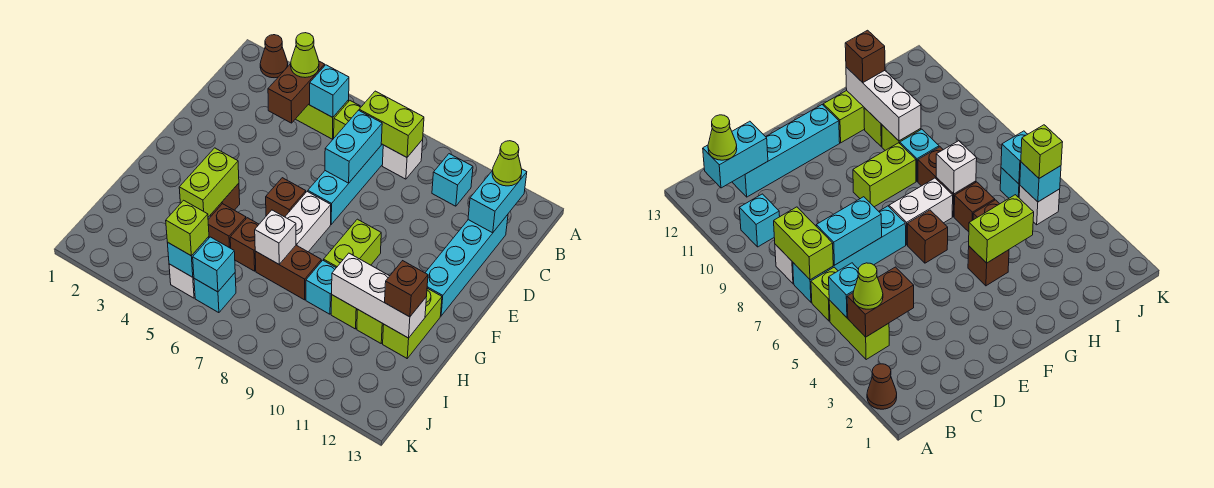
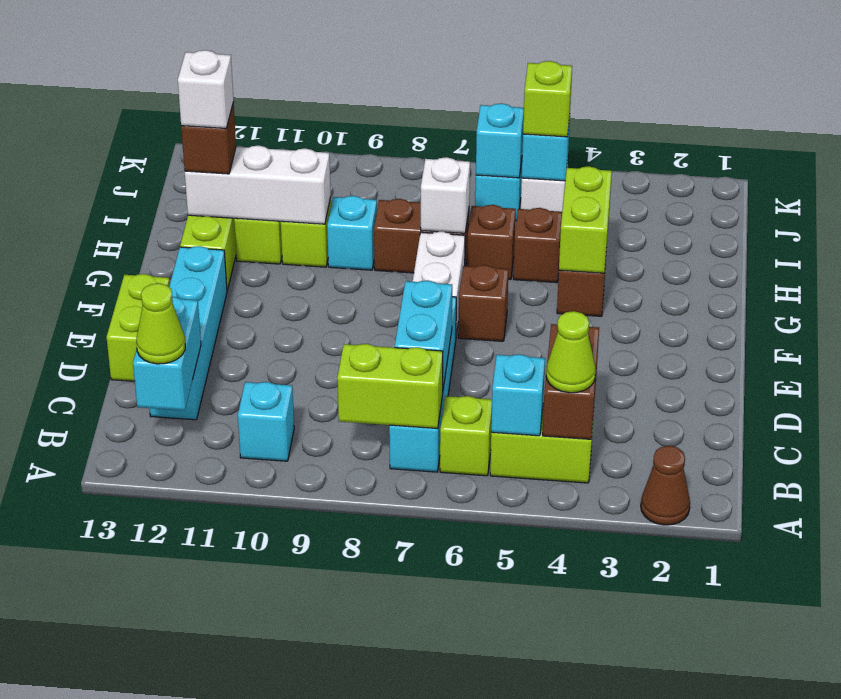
white brick B8 level 1 -> white brick H12 level 4
lime brick F9:G9 level 1 -> lime brick D13:E13 level 1

